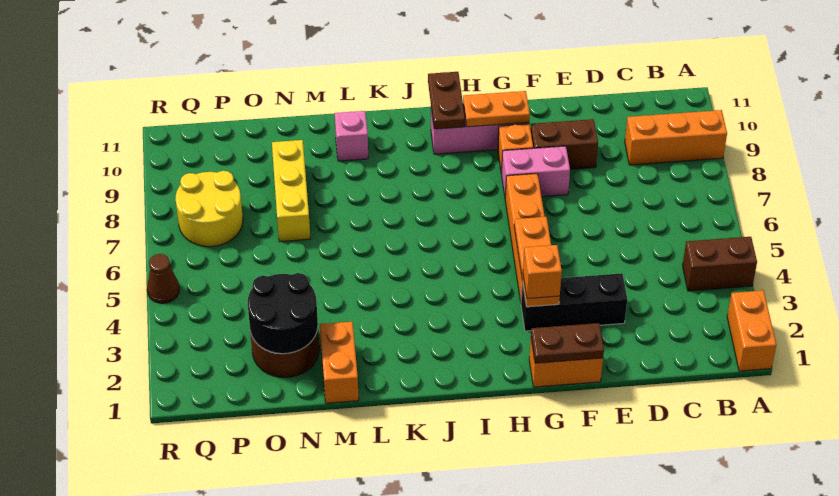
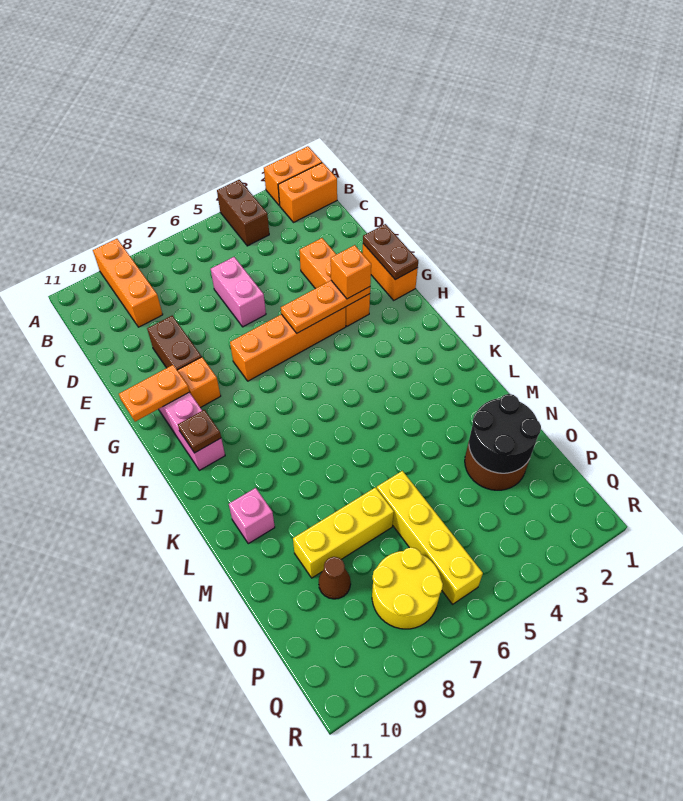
black brick E3:G3 level 1 -> orange brick E3:G3 level 1
pink brick F8:G8 level 1 -> pink brick D6:E6 level 1
orange plate G10:H10 level 2 -> orange plate G10:G11 level 2
brown plate I10:I11 level 2 -> brown plate I10 level 2
orange brick M1:M2 level 1 -> orange brick B1:B2 level 1
none -> yellow brick N6:Q6 level 1
brown cone R5 level 1 -> brown cone O9 level 1

